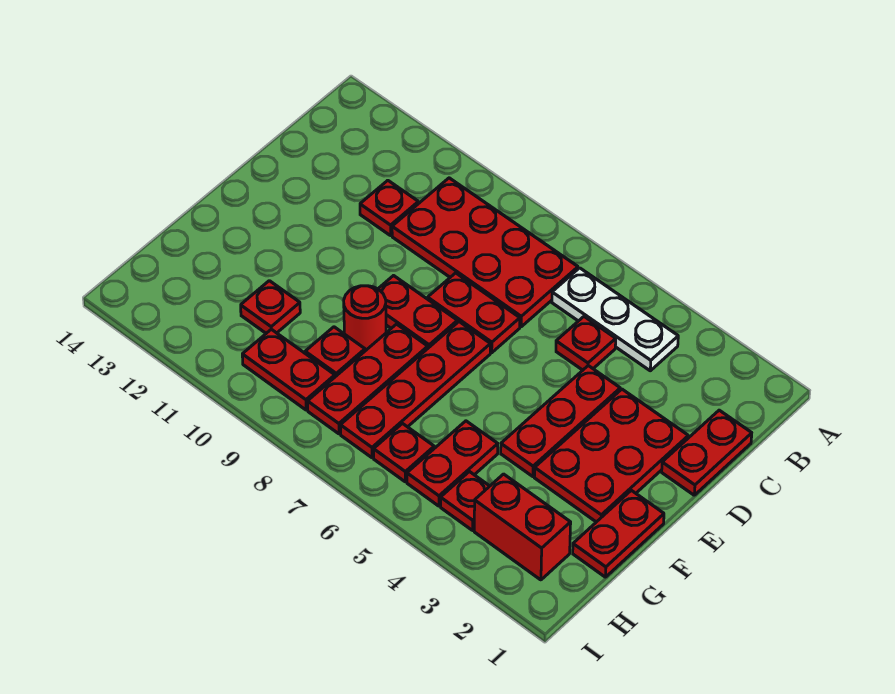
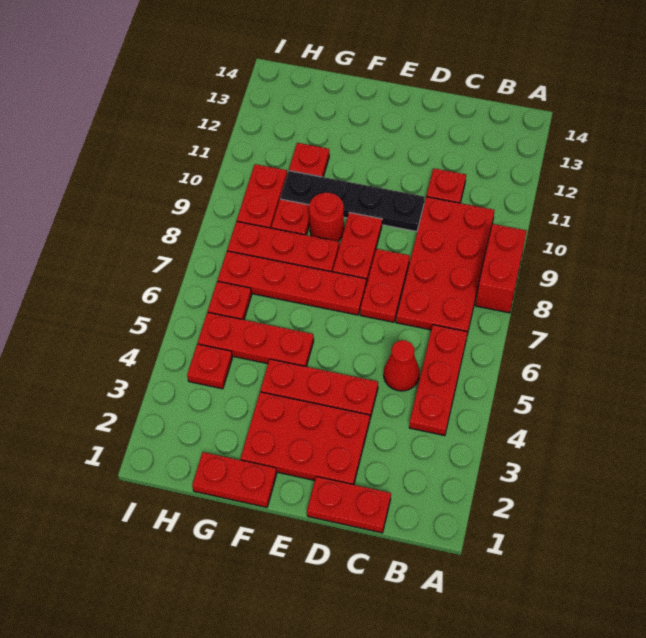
white plate B4:B6 level 1 -> red plate B4:B6 level 1
red plate C5 level 1 -> red cone C5 level 1
none -> black plate D10:G10 level 1
red plate G5:H5 level 1 -> red plate F5:H5 level 1
red brick H2:H3 level 1 -> red brick A8:A9 level 1

